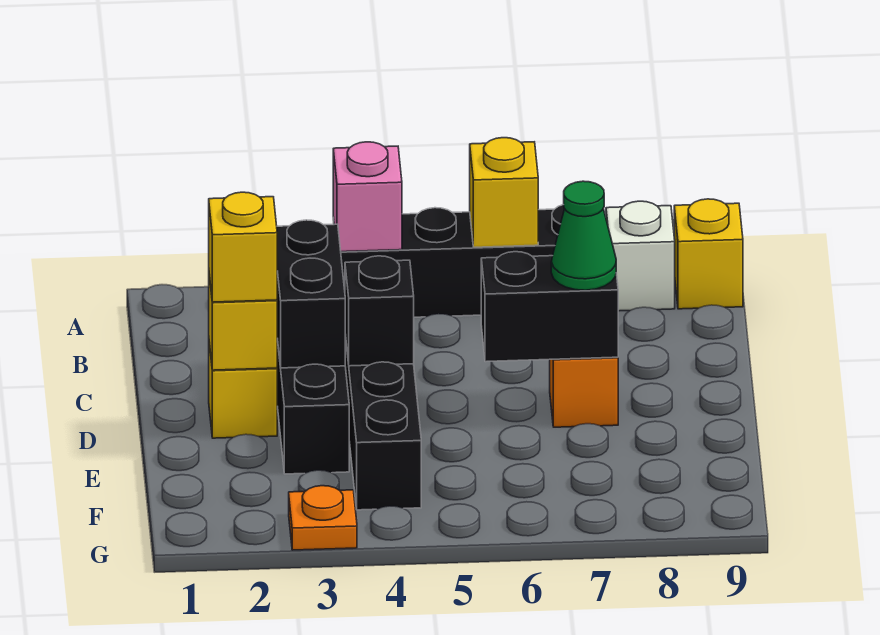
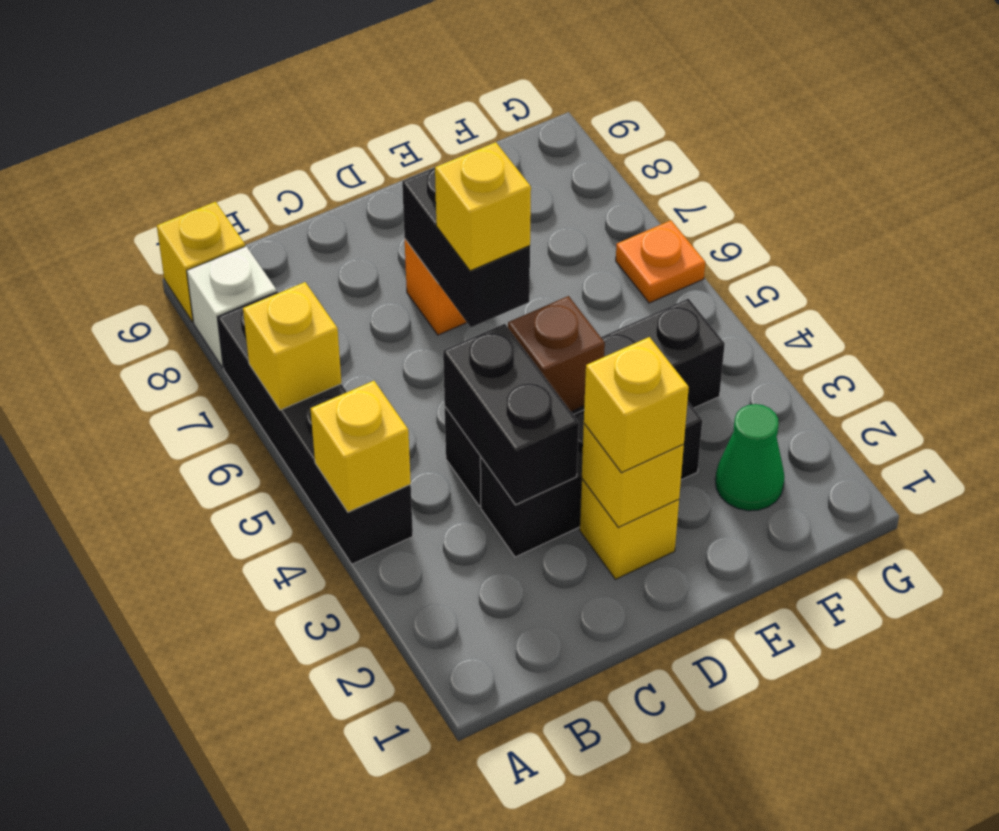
pink brick A4 level 2 -> yellow brick A4 level 2
black brick C3:D3 level 2 -> black brick C3:C4 level 2
black brick D4 level 2 -> brown brick D4 level 2
none -> yellow brick D6 level 3
green cone D7 level 3 -> green cone F2 level 1
orange plate G3 level 1 -> orange plate G6 level 1

